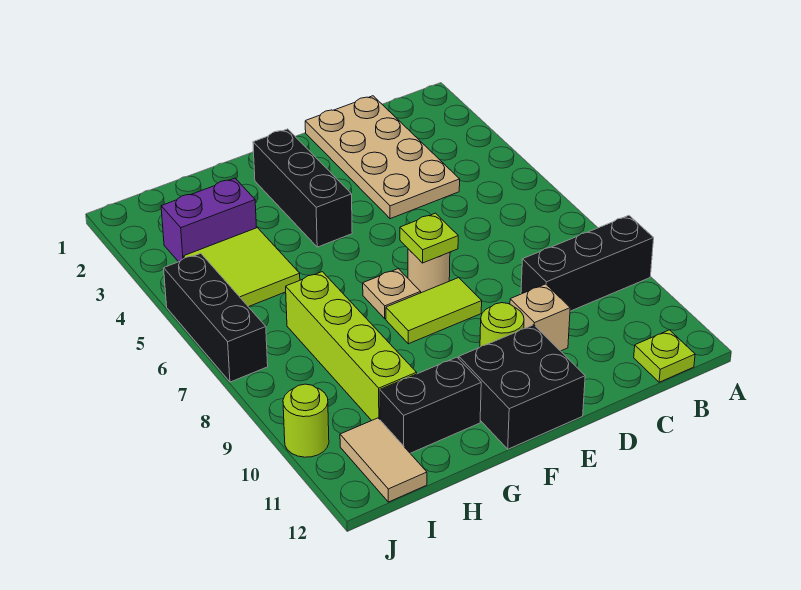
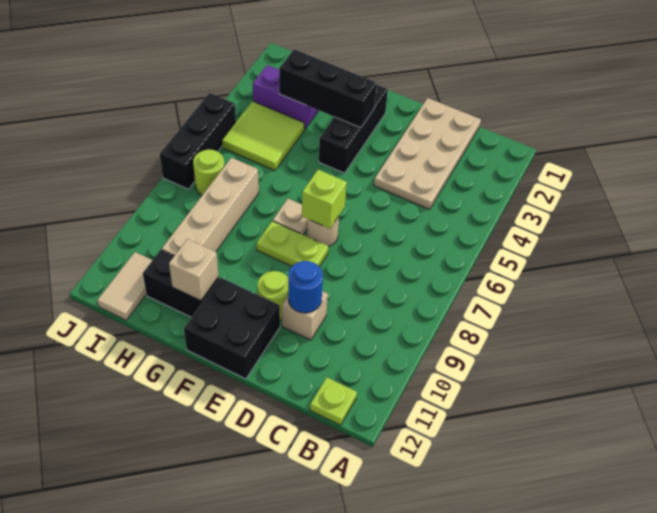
black brick A9:C9 level 1 -> black brick F3:H3 level 2
none -> blue round brick D10 level 2
lime plate E7 level 2 -> lime brick E7 level 2
lime tile E8:F8 level 1 -> lime plate E8:F8 level 1
none -> tan brick G11 level 2
lime brick H7:H10 level 1 -> tan brick H7:H10 level 1
lime round brick J10 level 1 -> lime round brick I7 level 1

